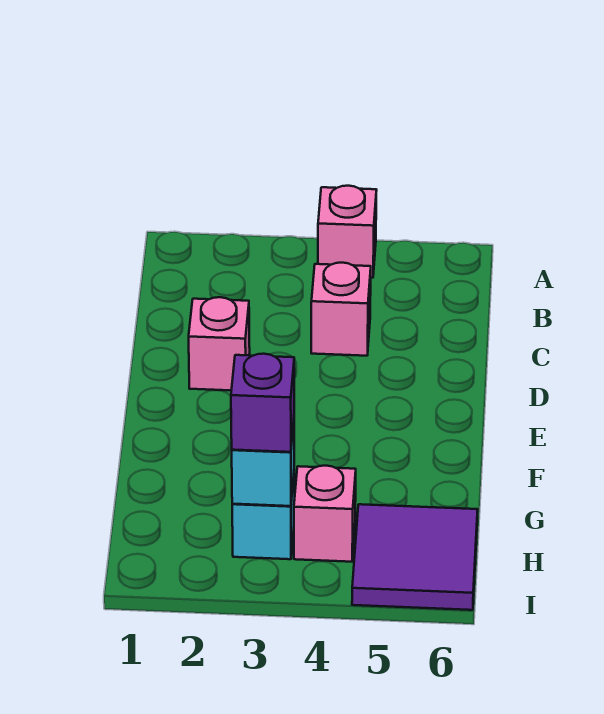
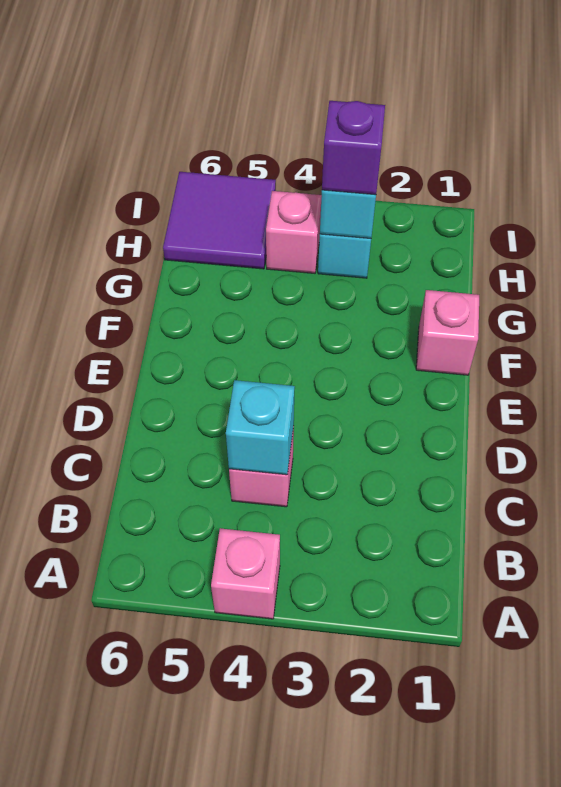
none -> cyan brick C4 level 2
pink brick D2 level 1 -> pink brick F1 level 1

